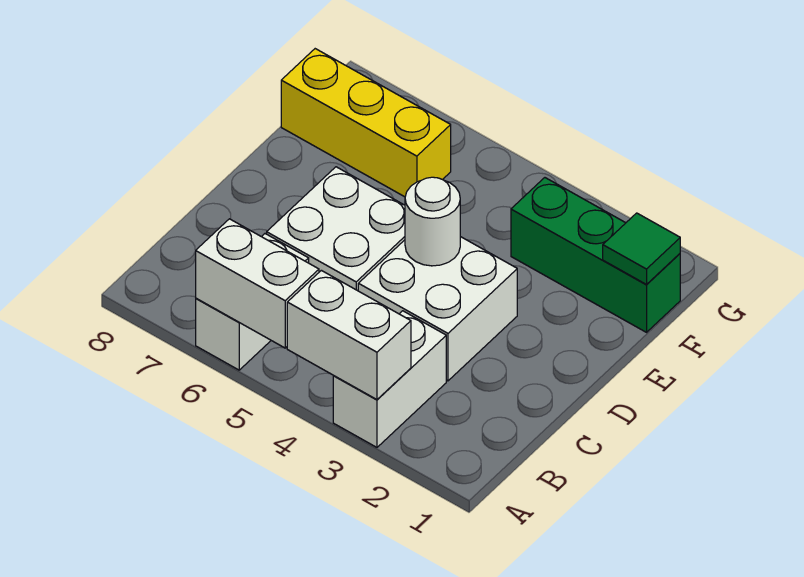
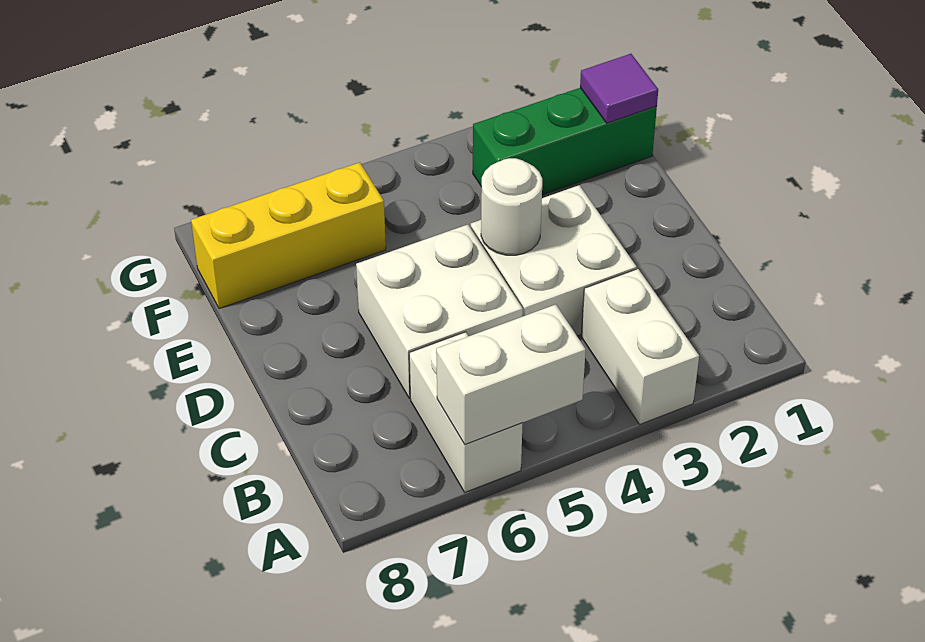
white brick A3:A4 level 2 -> none
green tile F1 level 2 -> purple tile F1 level 2

